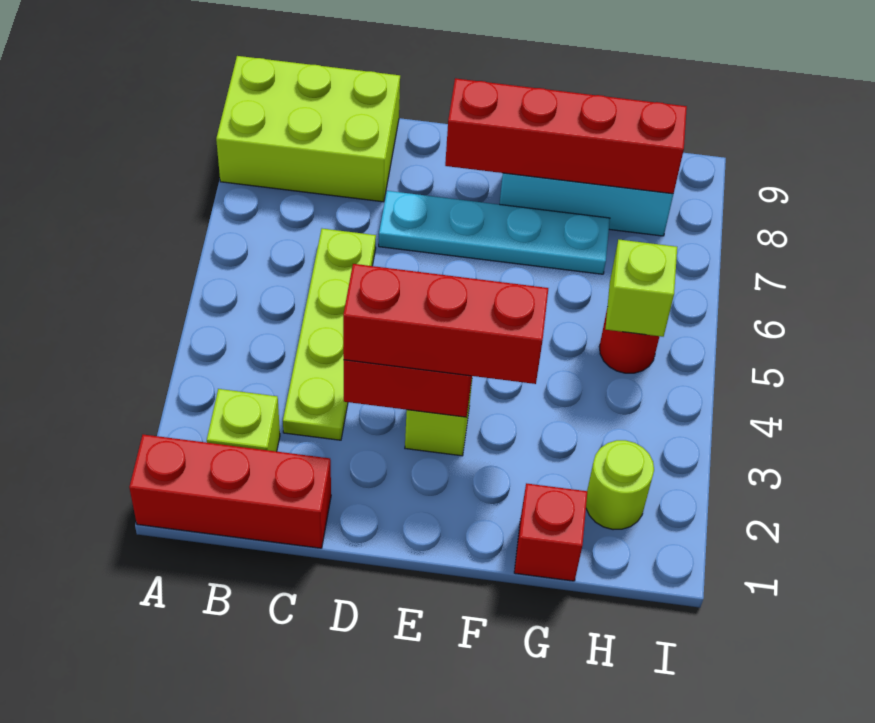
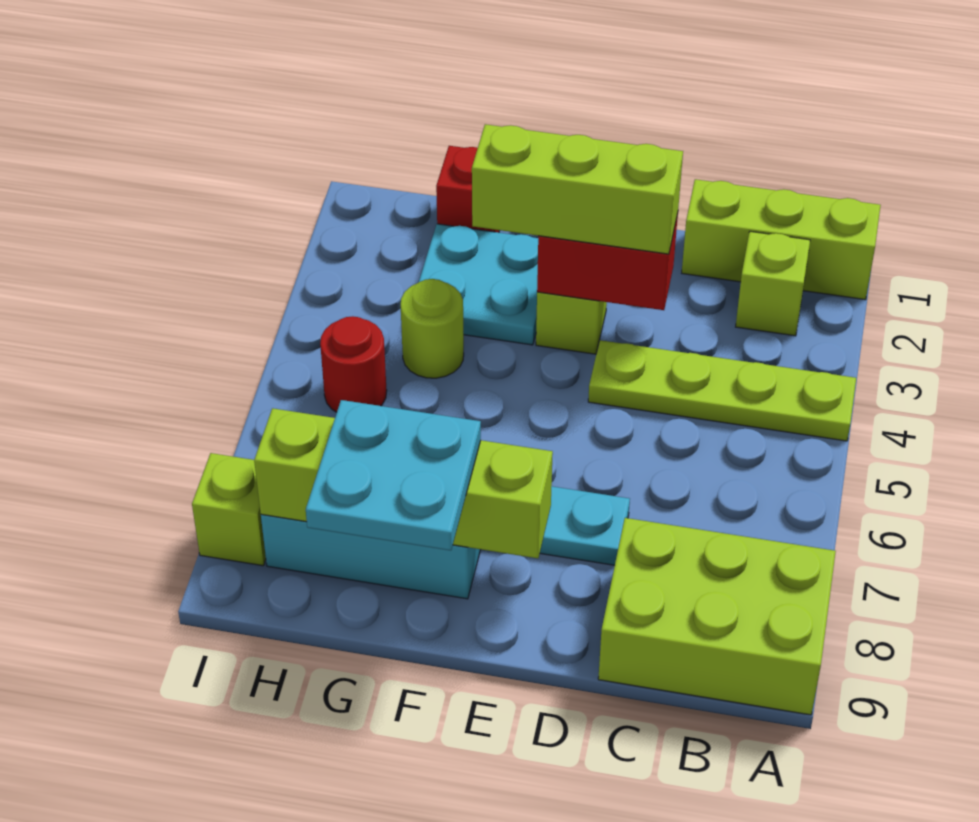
red brick A1:C1 level 1 -> lime brick A1:C1 level 1
lime plate C3:C6 level 1 -> lime plate A4:D4 level 1
red brick D3:F3 level 3 -> lime brick D3:F3 level 3
red brick E8:H8 level 2 -> lime brick E8:H8 level 2
none -> cyan plate F2:G3 level 1
none -> cyan plate F8:G9 level 3
lime round brick H2 level 1 -> lime round brick G4 level 1
lime brick H5 level 2 -> lime brick I8 level 1

